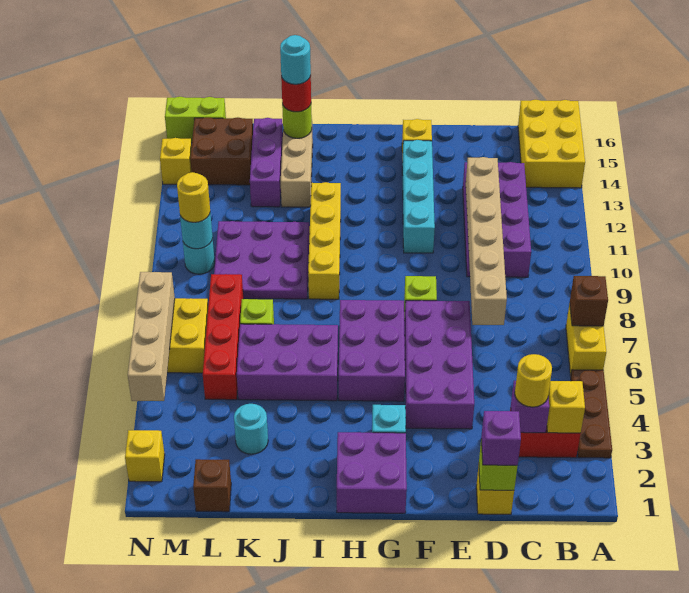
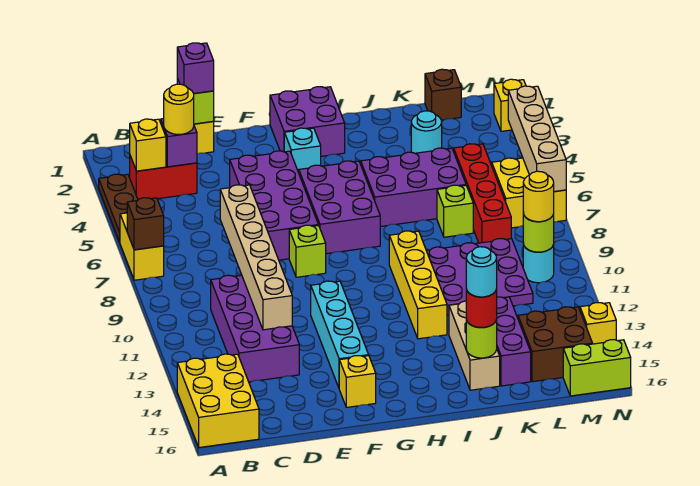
cyan round brick M10 level 2 -> lime round brick M10 level 2

